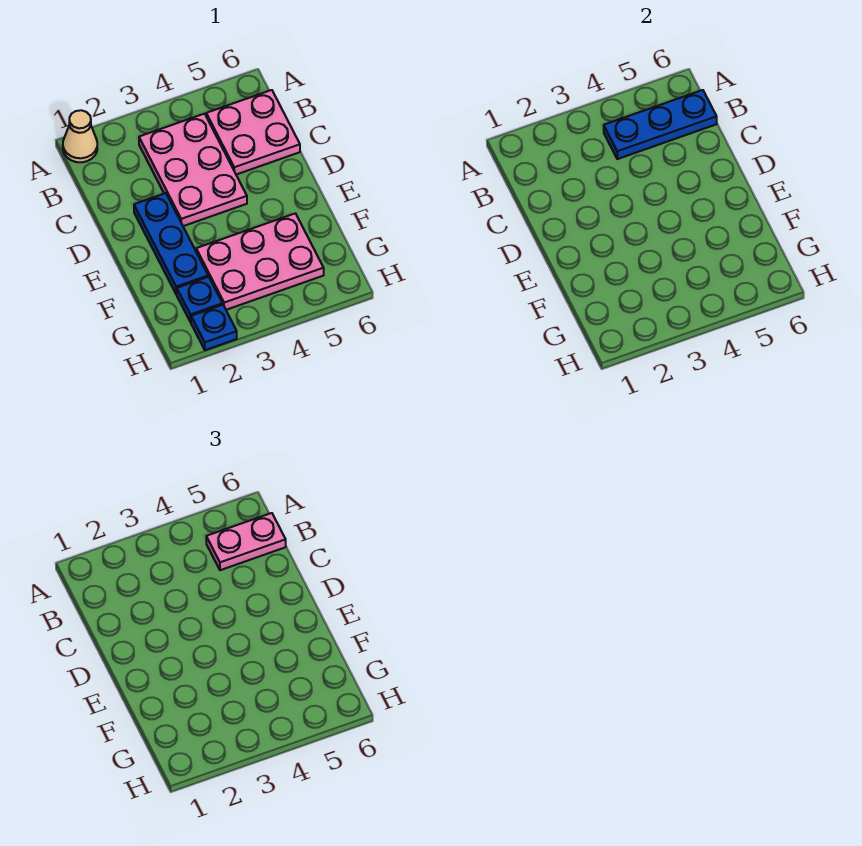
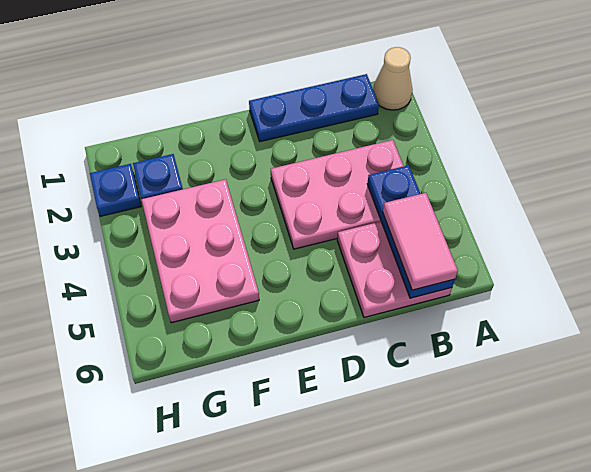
pink plate B5:B6 level 3 -> pink tile B5:B6 level 3
blue plate D2:F2 level 1 -> blue plate B1:D1 level 1

